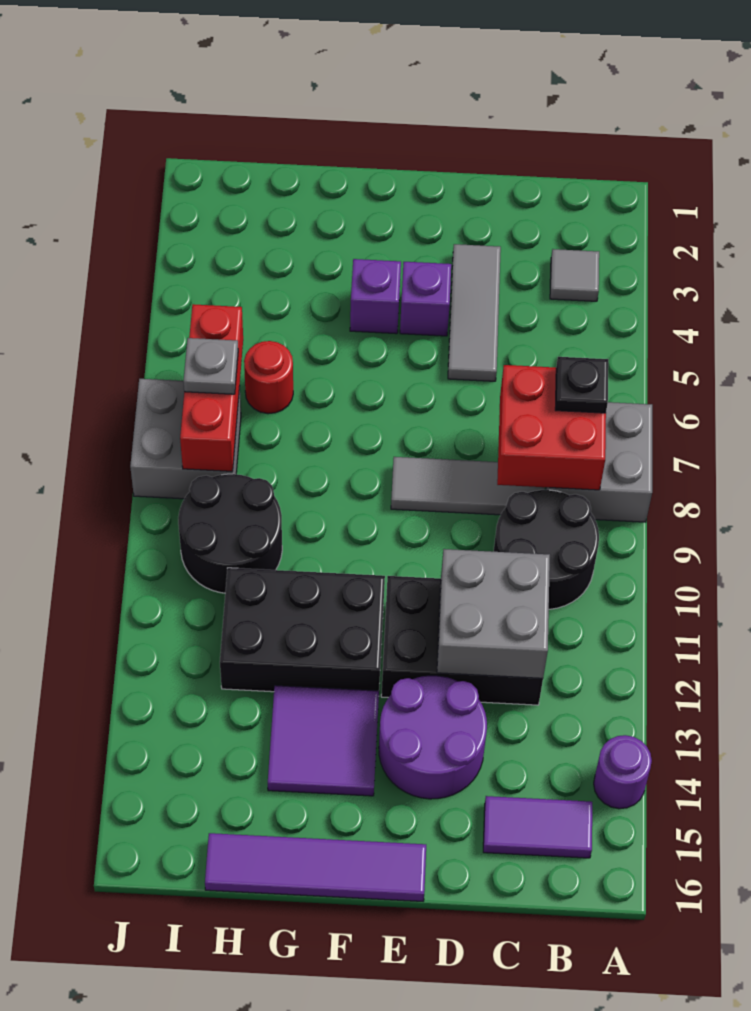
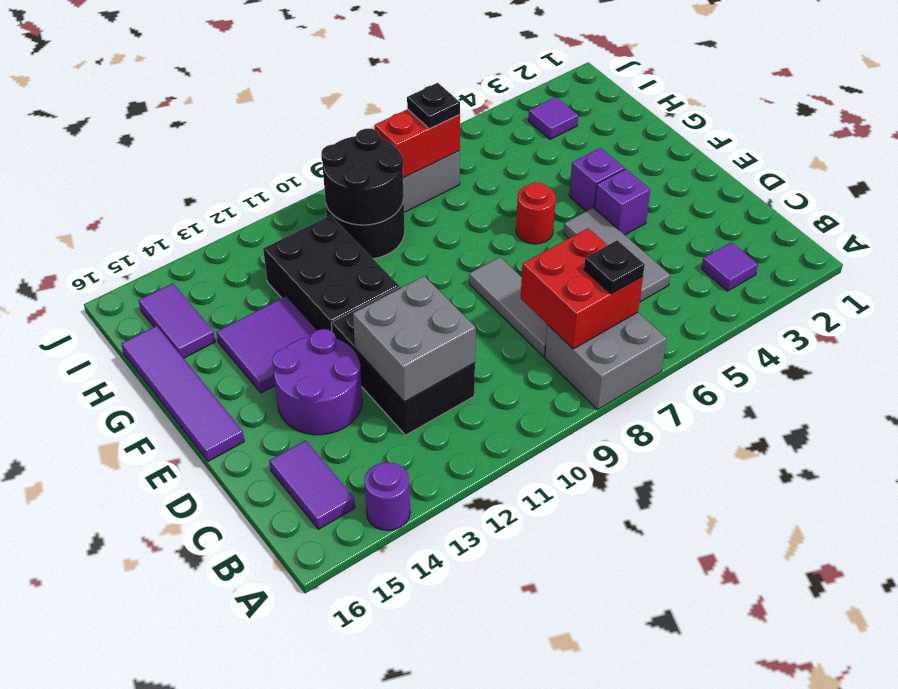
grey tile B3 level 1 -> purple tile B3 level 1
black round brick B9:C10 level 1 -> black round brick H9:I10 level 2
grey tile D3:D5 level 1 -> grey tile C5:E5 level 1
red round brick H6 level 1 -> red round brick F6 level 1
none -> purple tile H15:I15 level 1
none -> purple tile I3 level 1
red brick I6:I8 level 2 -> red brick I7:I8 level 2
grey plate I7 level 3 -> black plate I7 level 3

